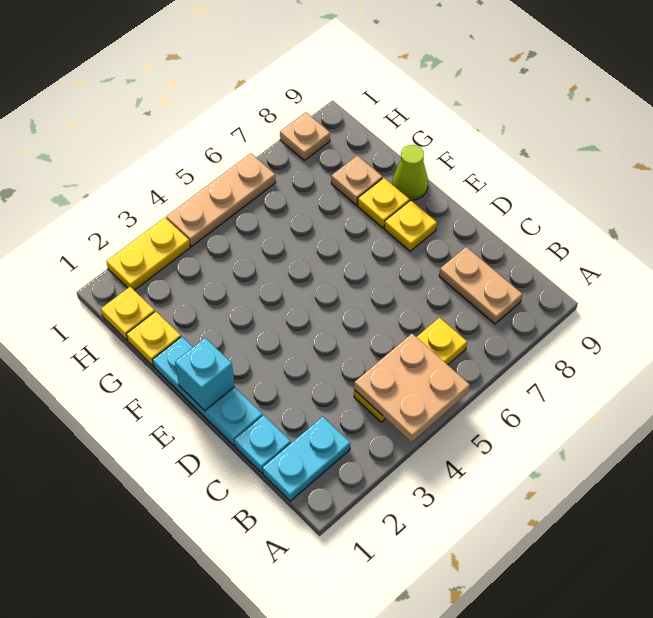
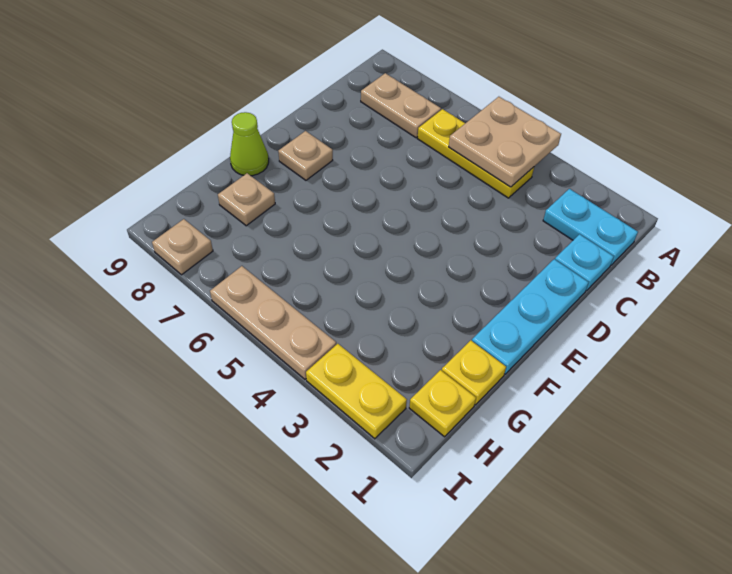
tan plate B8:C8 level 1 -> tan plate B7:B8 level 1
cyan brick E1 level 2 -> none
yellow plate E8 level 1 -> tan plate E8 level 1
yellow plate F8 level 1 -> none

